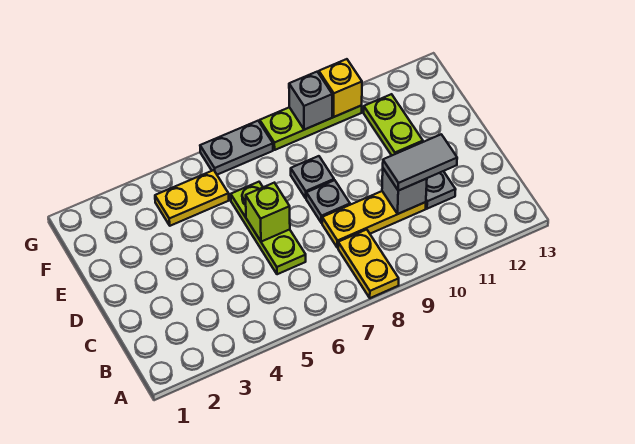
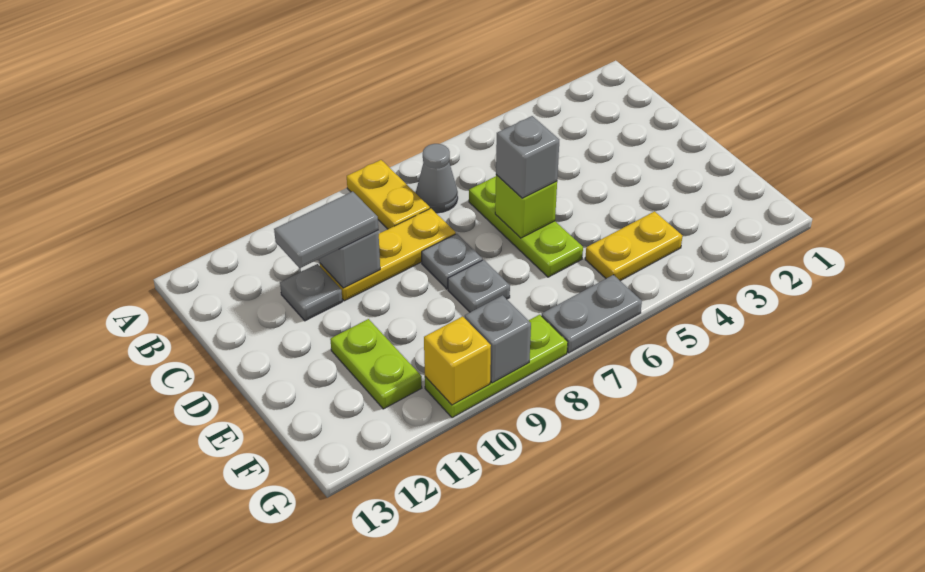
none -> grey cone B7 level 1
none -> grey brick D6 level 3

